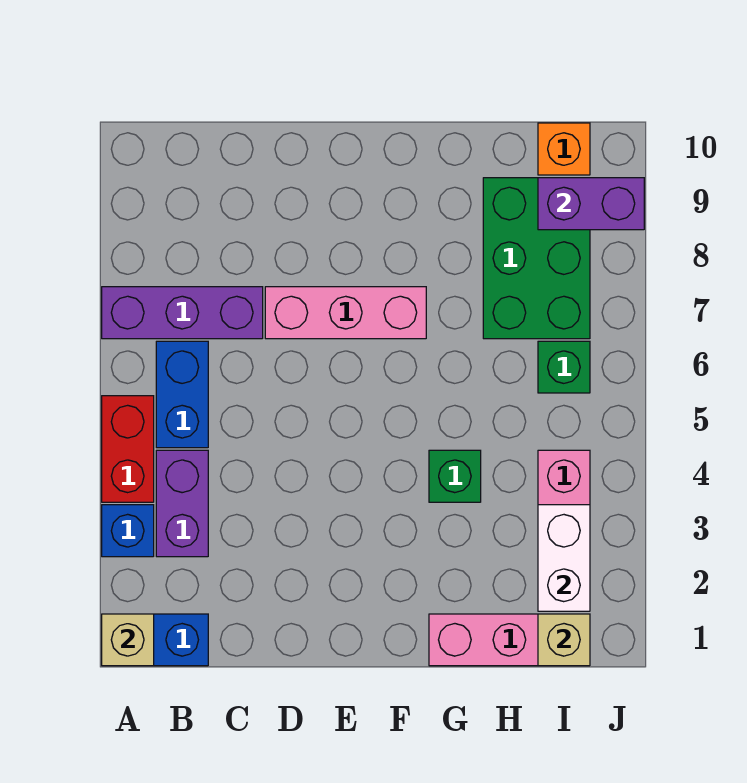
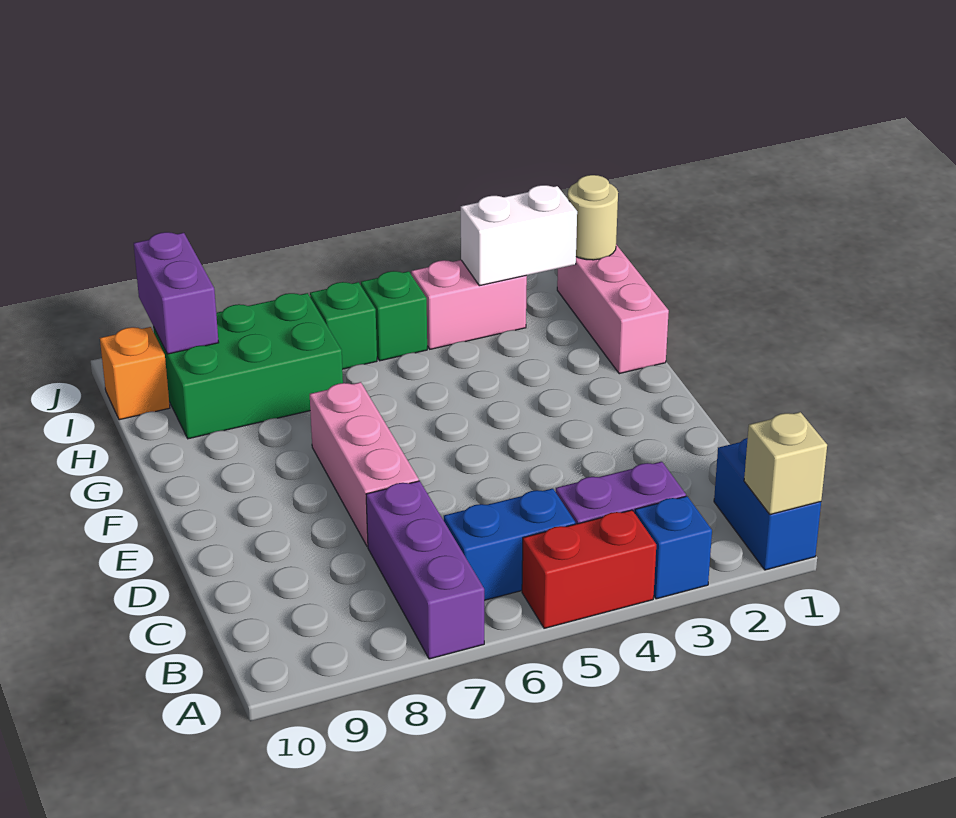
green brick G4 level 1 -> green brick I5 level 1
tan brick I1 level 2 -> tan round brick I1 level 2

